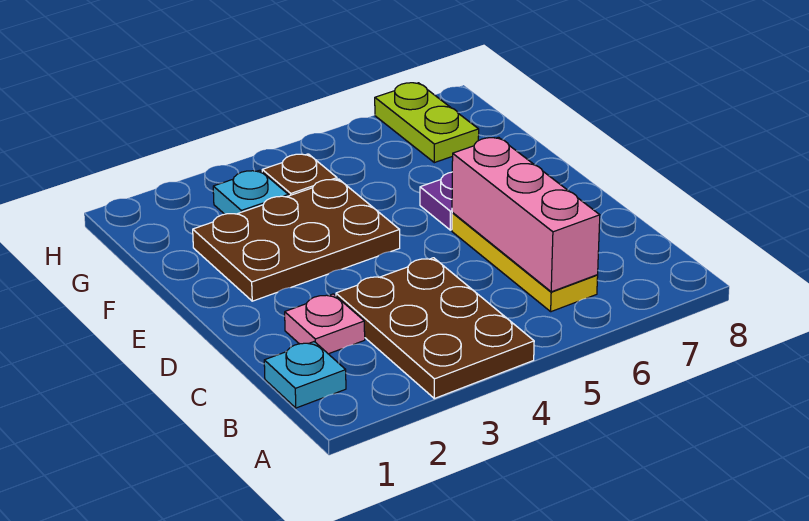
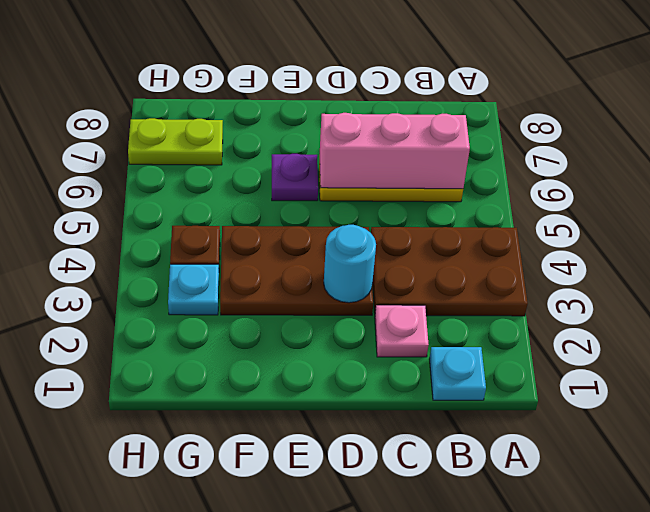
none -> cyan round brick D3 level 2
brown plate E2:F4 level 1 -> brown plate D3:F4 level 1

